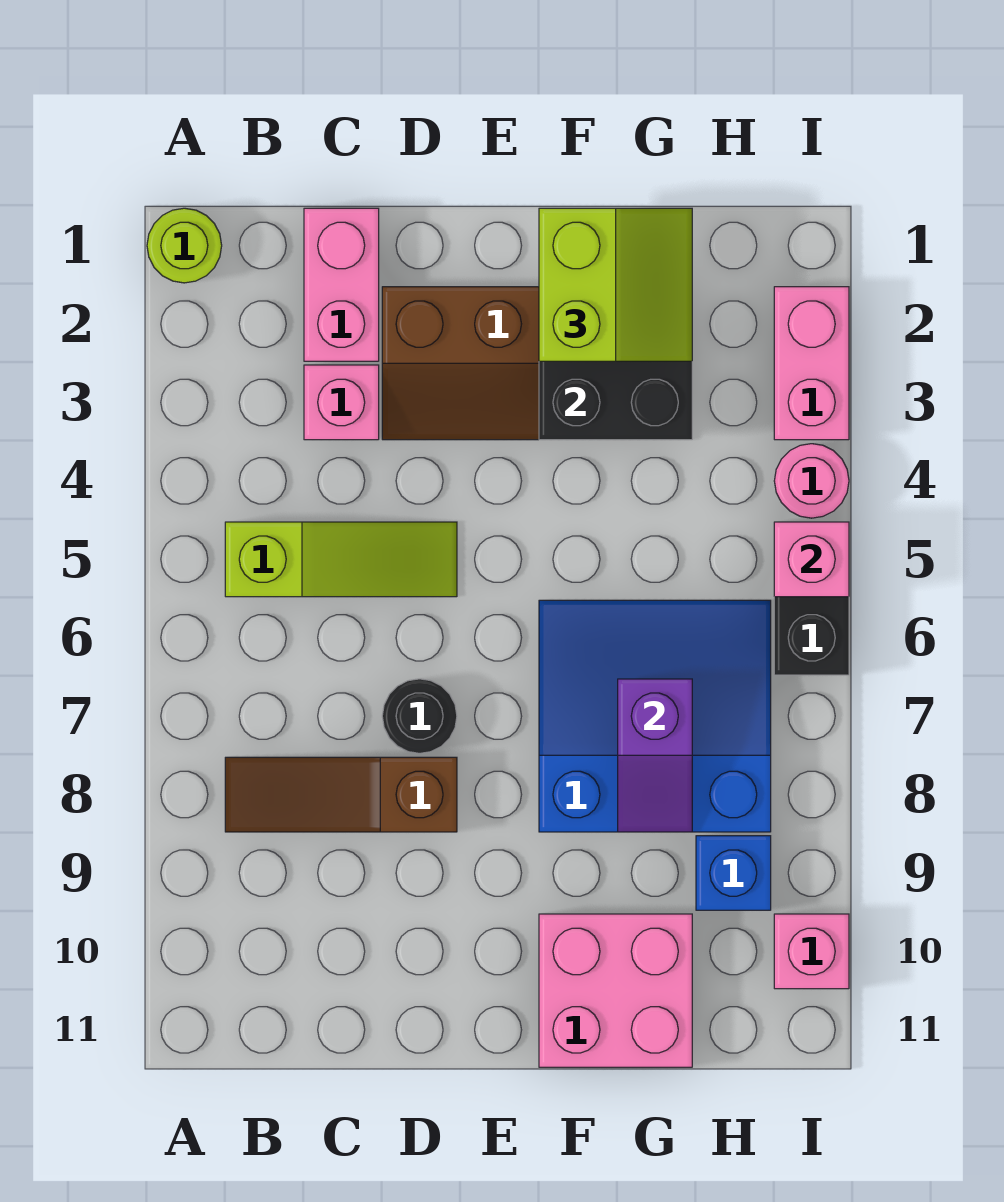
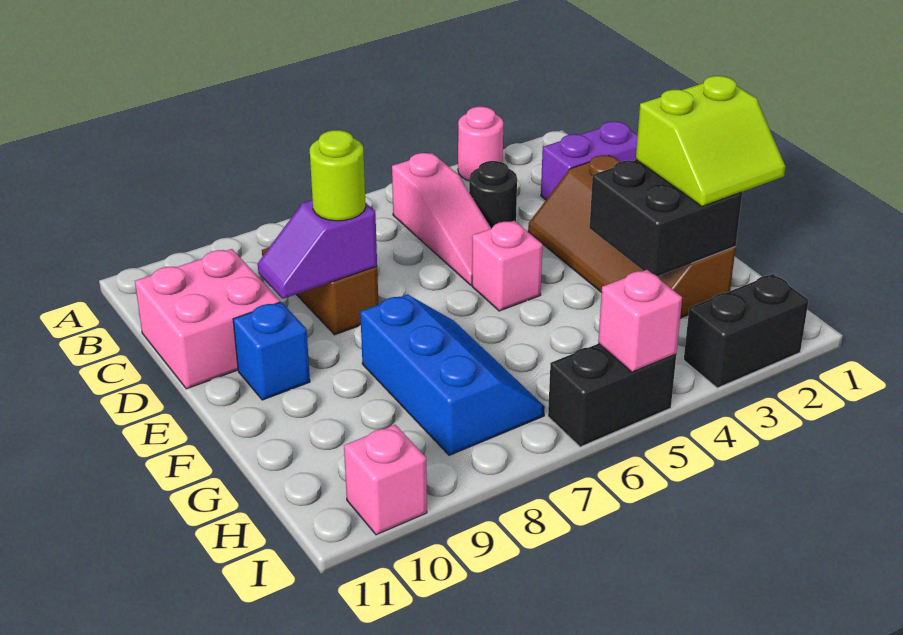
lime round brick A1 level 1 -> lime round brick D8 level 3
lime slope B5:D5 level 1 top B -> pink slope B5:D5 level 1 top B
pink brick C1:C2 level 1 -> purple brick C1:C2 level 1
pink brick C3 level 1 -> pink brick E5 level 1
black round brick D7 level 1 -> black round brick C4 level 1
blue slope F6:H8 level 1 top 8 -> blue slope F7:H8 level 1 top 8
pink brick F10:G11 level 1 -> pink brick C10:D11 level 1
purple slope G7:G8 level 2 top 7 -> purple slope D8:D9 level 2 top 8
blue brick H9 level 1 -> blue brick E10 level 1
pink brick I2:I3 level 1 -> black brick I2:I3 level 1
pink round brick I4 level 1 -> pink round brick A3 level 1

